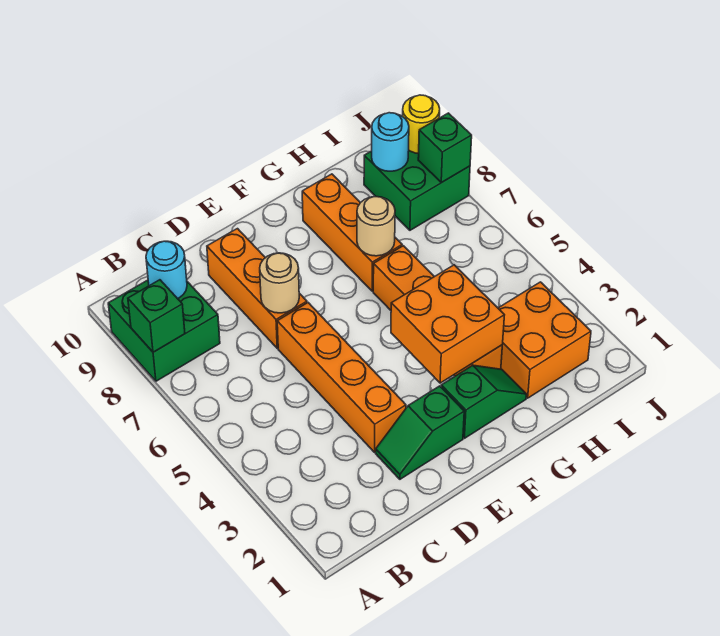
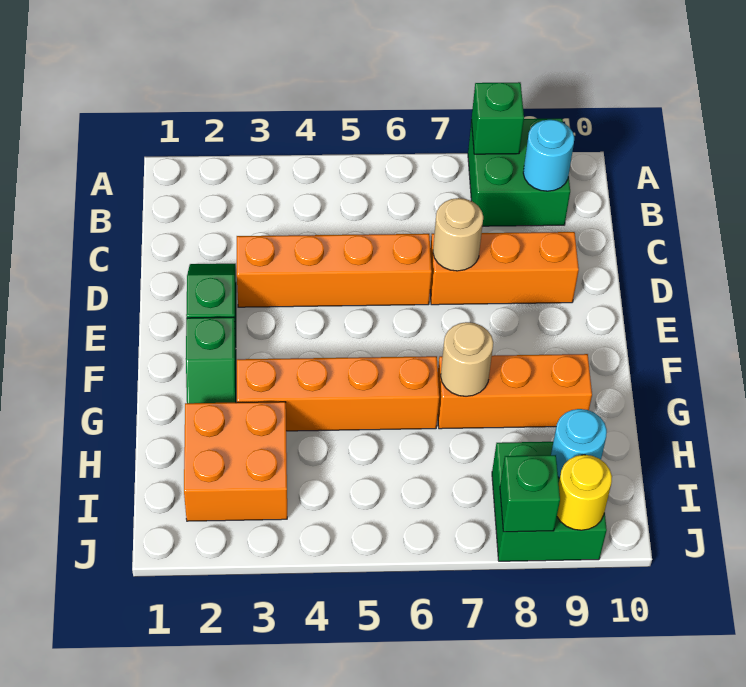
orange brick F3:G4 level 2 -> none

